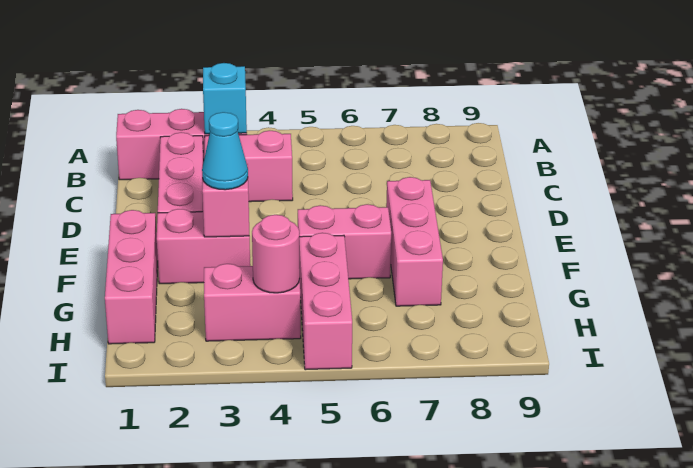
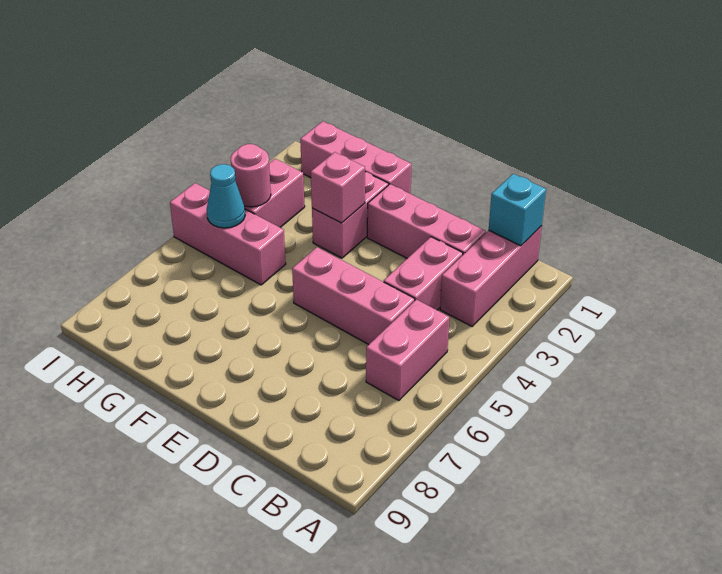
cyan brick B3 level 2 -> cyan brick B1 level 2
pink brick E7:G7 level 1 -> pink brick C5:E5 level 1
cyan cone F3 level 3 -> cyan cone H5 level 2
pink brick F5:F6 level 1 -> pink brick B5:B6 level 1

